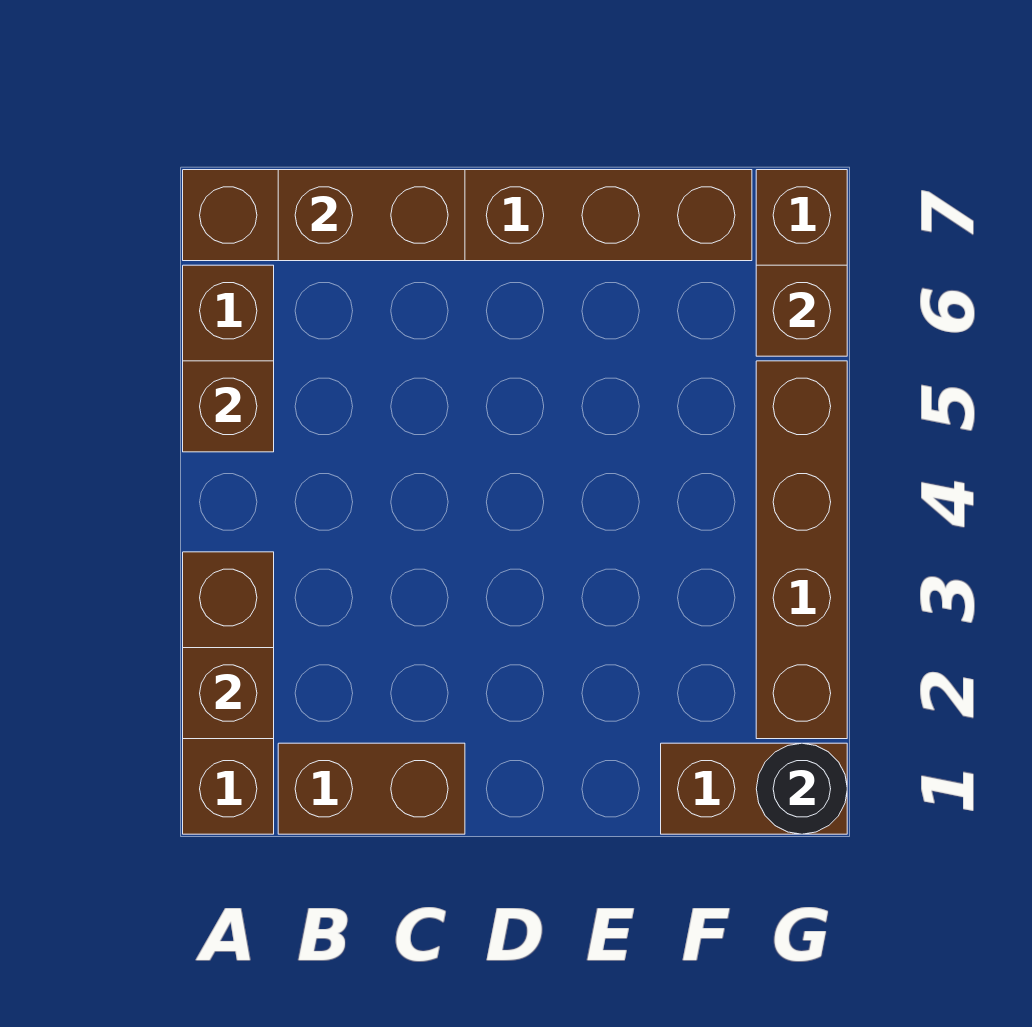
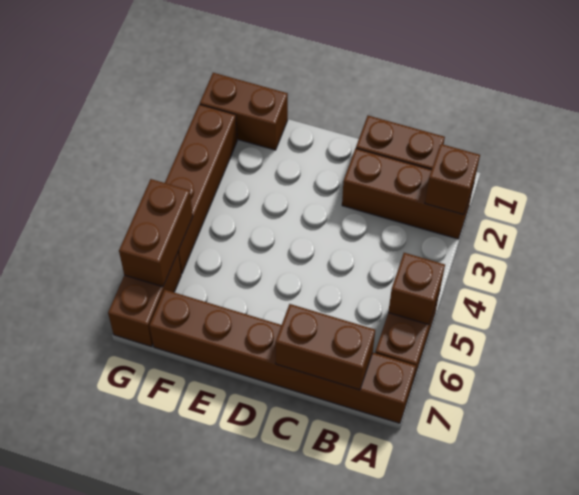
brown brick A1:A3 level 1 -> brown brick A2:C2 level 1
black round brick G1 level 2 -> none
brown brick G6 level 2 -> brown brick G5:G6 level 2

